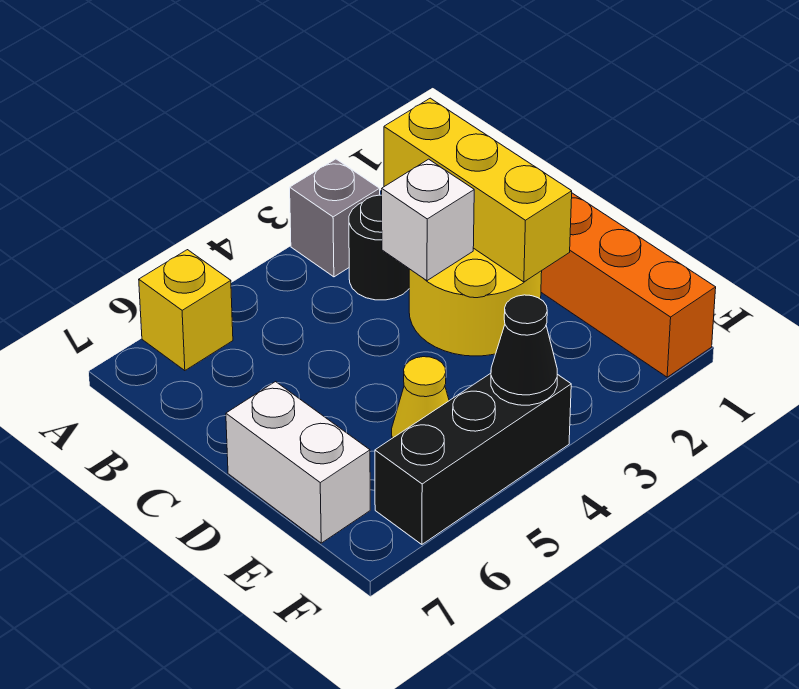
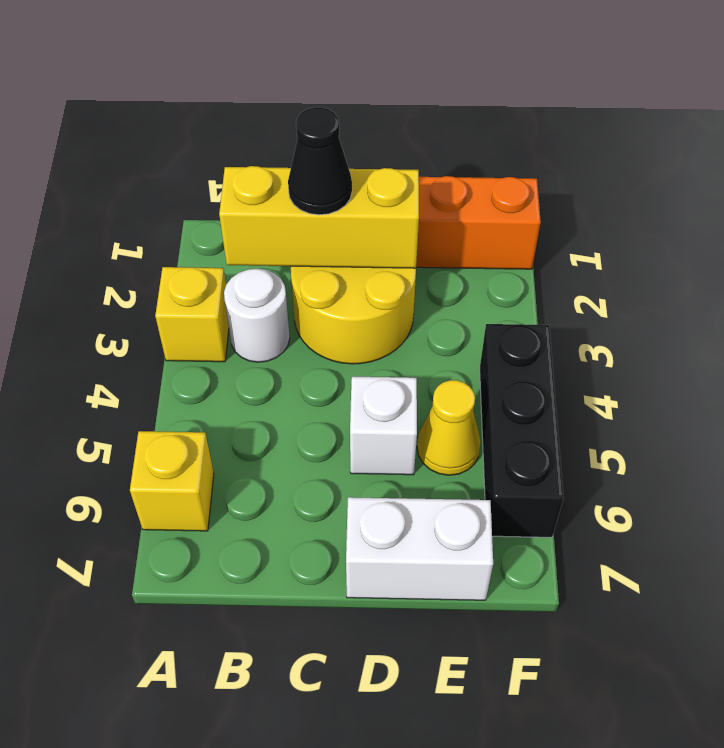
grey brick A3 level 1 -> yellow brick A3 level 1
black round brick B3 level 1 -> white round brick B3 level 1
white brick C3 level 2 -> white brick D5 level 1
black cone F4 level 2 -> black cone C2 level 3

